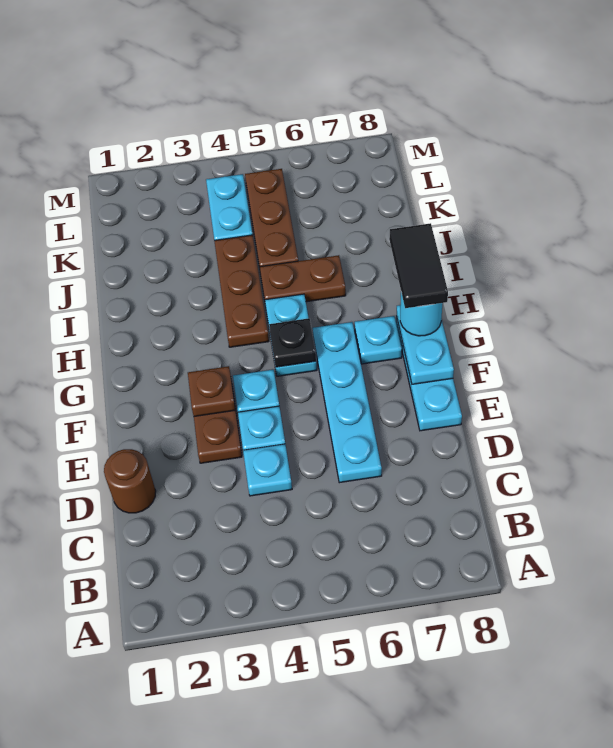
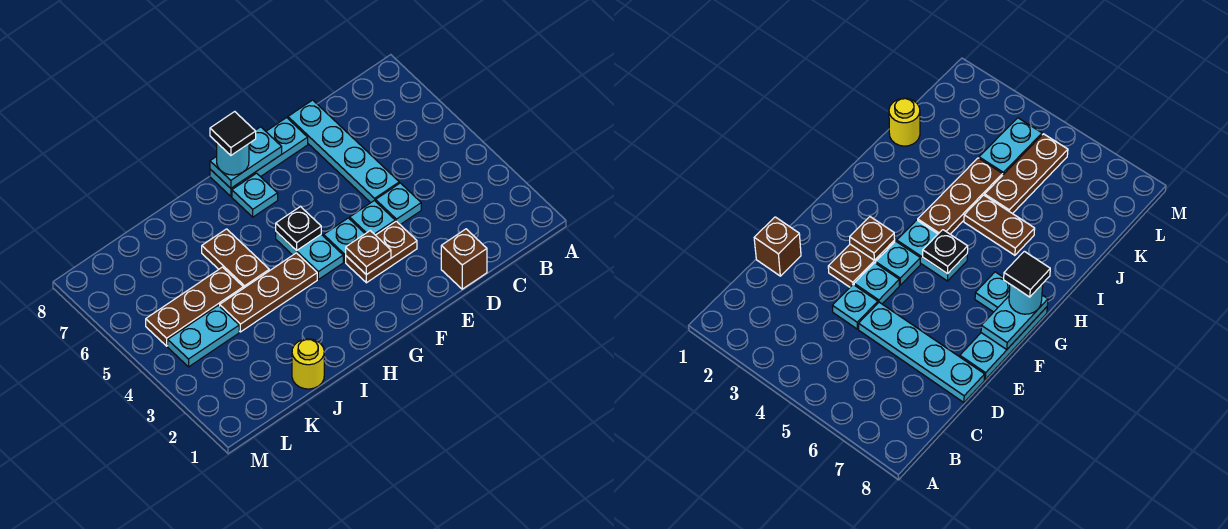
brown round brick D1 level 1 -> brown brick D1 level 1
cyan plate D6:G6 level 1 -> cyan plate D5:D8 level 1
cyan plate G5:H5 level 1 -> cyan plate G4:G5 level 1
black tile G8:H8 level 4 -> black tile G8 level 4
none -> yellow round brick J1 level 1

